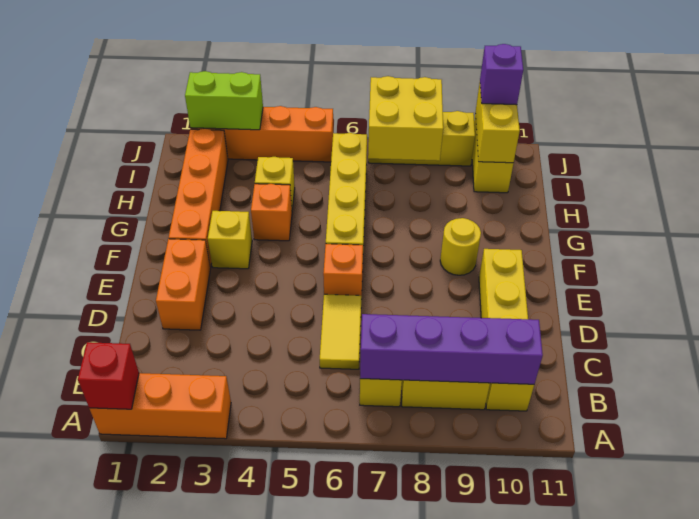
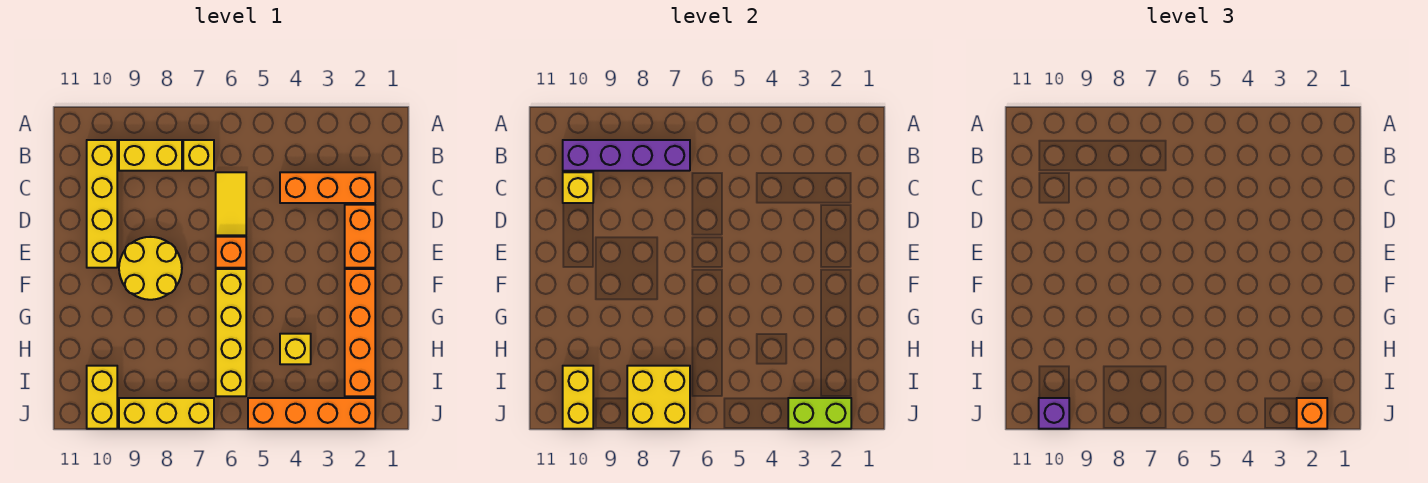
orange brick A1:A3 level 1 -> orange brick C2:C4 level 1
red brick A1 level 2 -> none
yellow brick F3 level 1 -> yellow brick C10 level 2
yellow round brick F9 level 1 -> yellow round brick E8:F9 level 1
orange brick G4 level 1 -> orange brick J2 level 3

